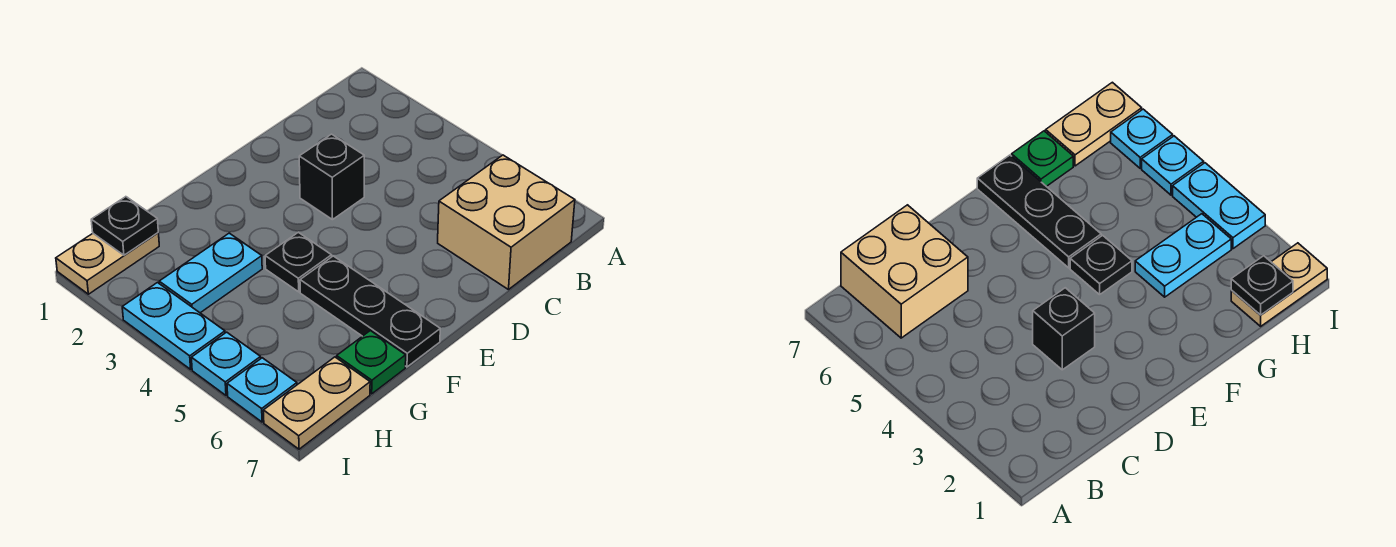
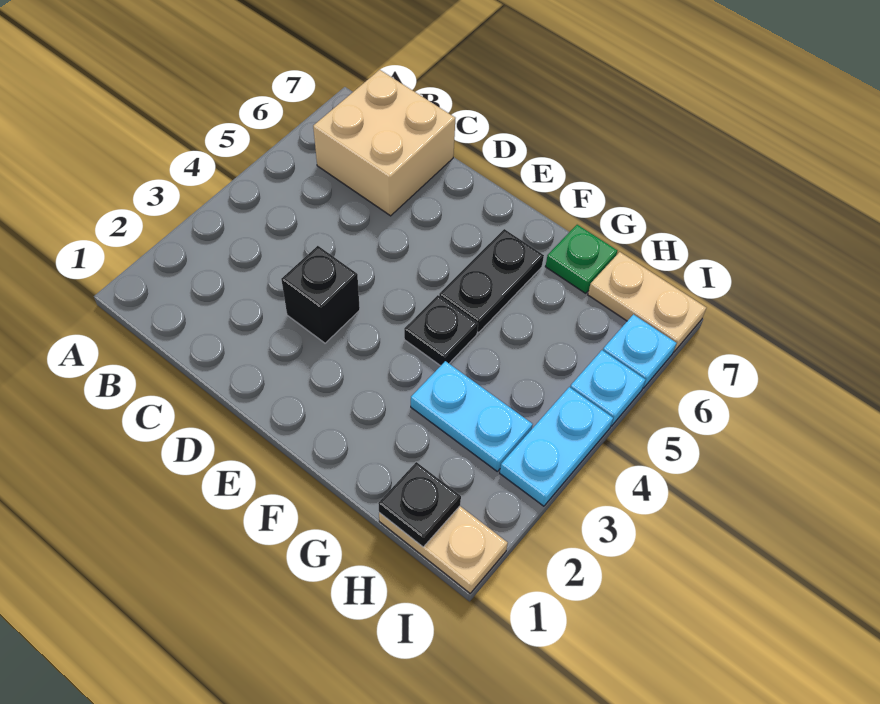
black plate F5:F7 level 1 -> black plate F5:F6 level 1

